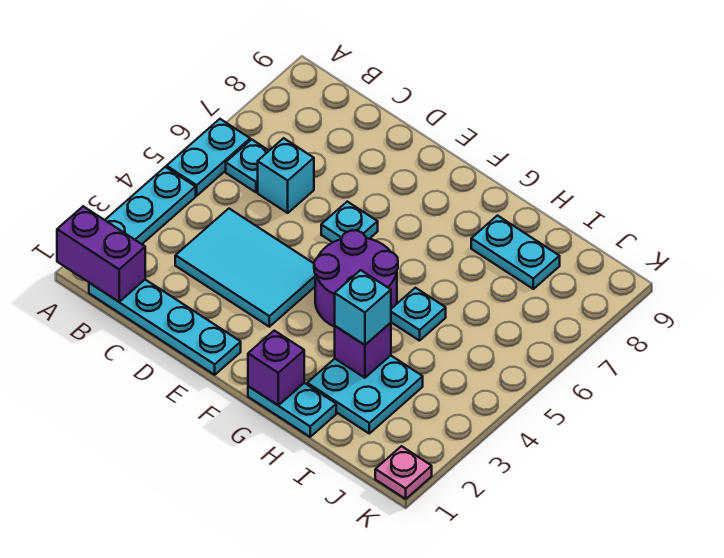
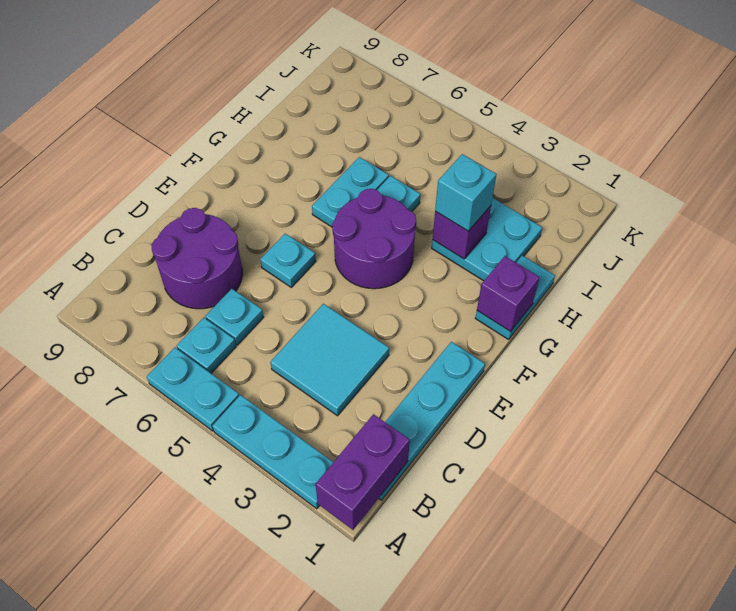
cyan tile C3:E4 level 1 -> cyan tile C3:D4 level 1
cyan brick C6 level 1 -> cyan plate C6 level 1
none -> purple round brick C7:D8 level 1
cyan plate H8:I8 level 1 -> cyan plate G6:H6 level 1
pink plate K1 level 1 -> none

